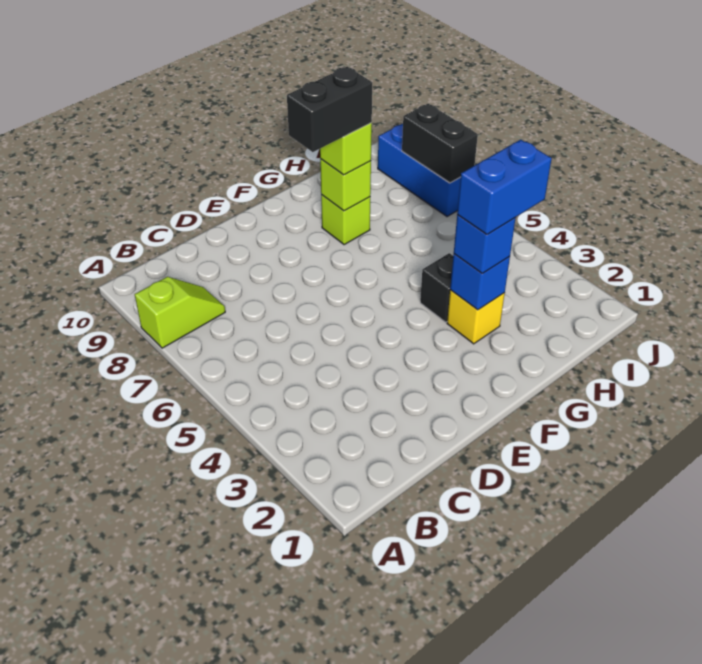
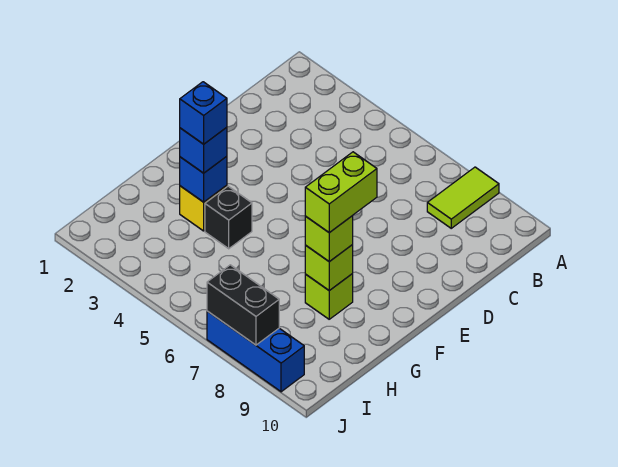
lime slope A8:B8 level 1 top A -> lime tile A8:B8 level 1
black brick F8:G8 level 4 -> lime brick F8:G8 level 4
blue brick G3:H3 level 4 -> blue brick G3 level 4

